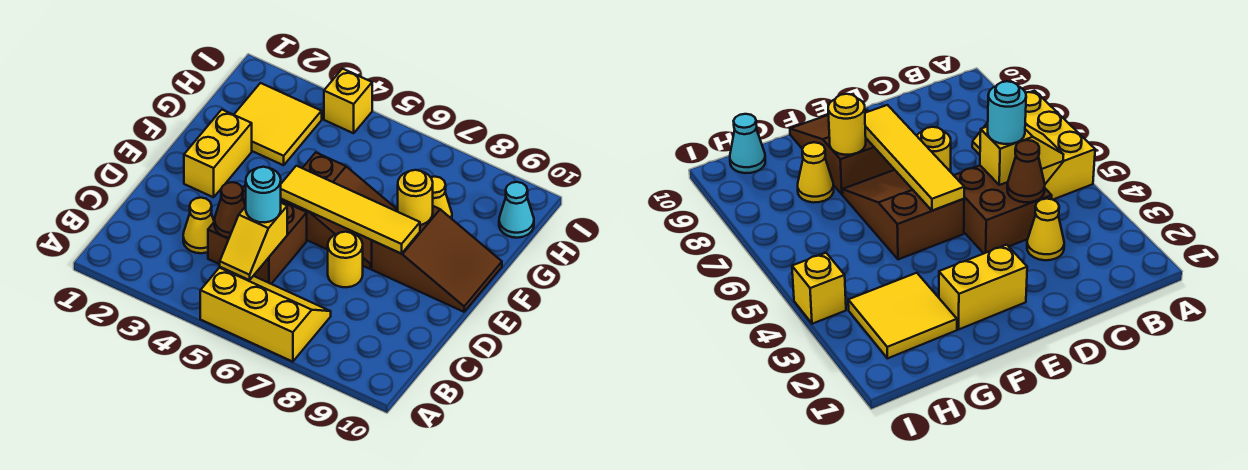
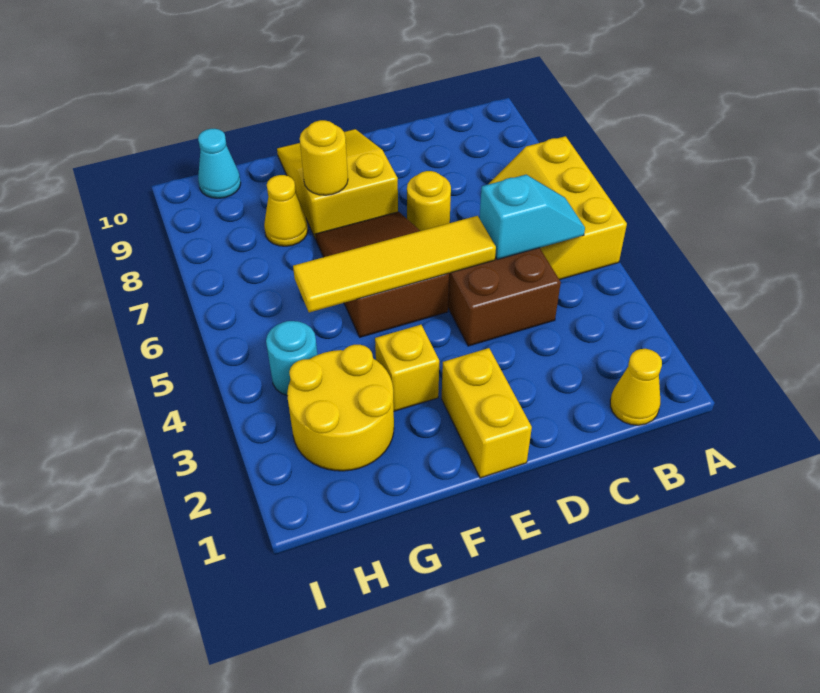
yellow slope B5:C5 level 2 top C -> cyan slope B5:C5 level 2 top C
yellow cone C3 level 1 -> yellow cone B1 level 1
brown cone C4 level 2 -> none
cyan round brick C5 level 3 -> cyan round brick H4 level 1
yellow brick E2:F2 level 1 -> yellow brick E1:E2 level 1
yellow tile E5:E8 level 2 -> yellow tile D5:G5 level 2
brown slope E8:F10 level 1 top 8 -> yellow slope E8:F10 level 1 top 8
yellow tile G2:H3 level 1 -> yellow round brick G2:H3 level 1
yellow brick I4 level 1 -> yellow brick F3 level 1

